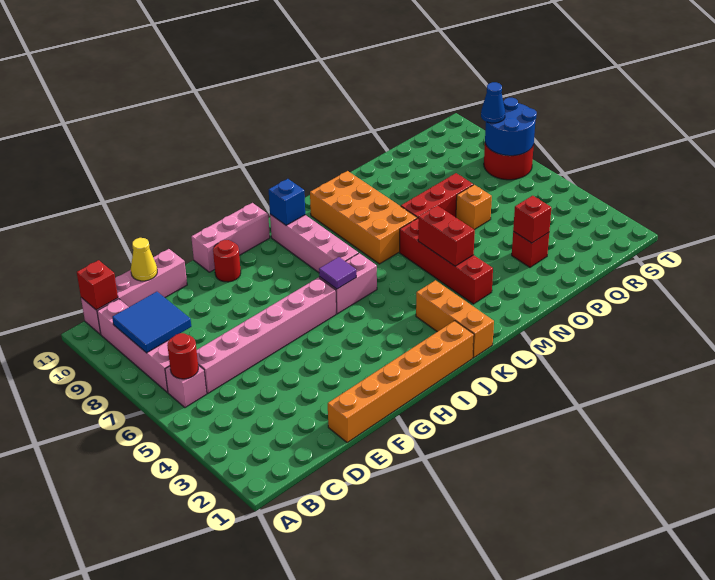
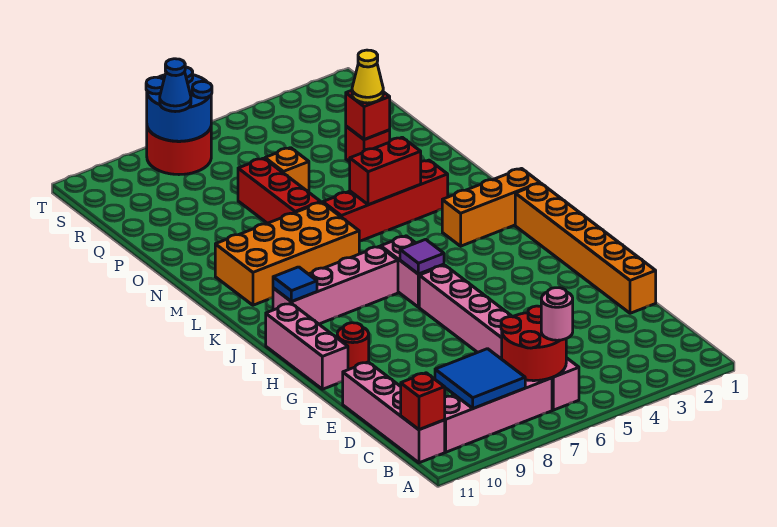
red round brick B6 level 2 -> red round brick B6:C7 level 2
none -> pink round brick B6 level 3
yellow cone D11 level 2 -> yellow cone P3 level 3
blue brick J10 level 2 -> blue tile J10 level 2

